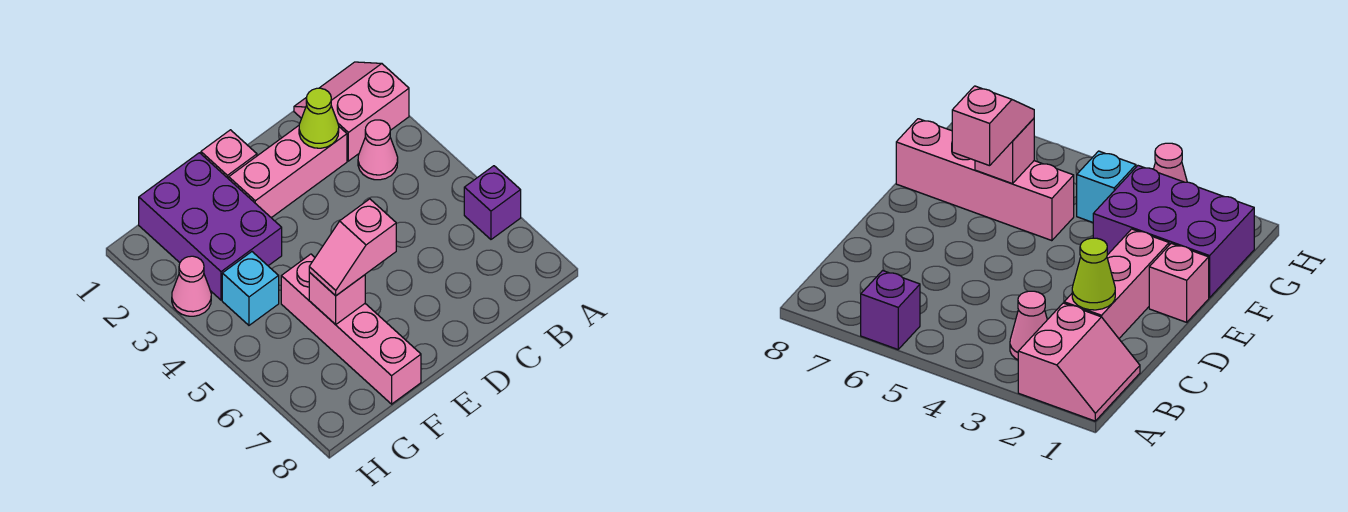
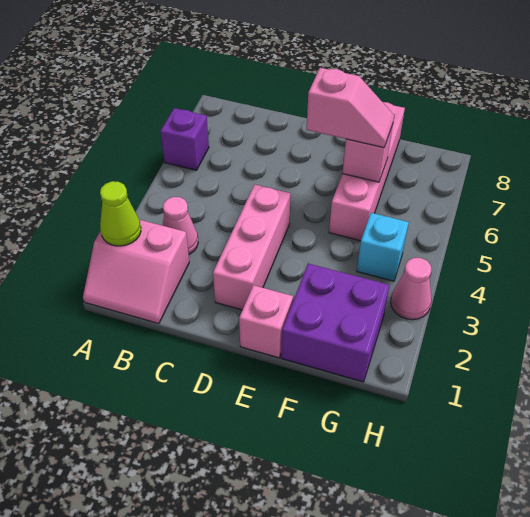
pink brick C2:E2 level 1 -> pink brick D2:D4 level 1
lime cone C2 level 2 -> lime cone A2 level 2
purple brick F1:G3 level 1 -> purple brick F1:G2 level 1

